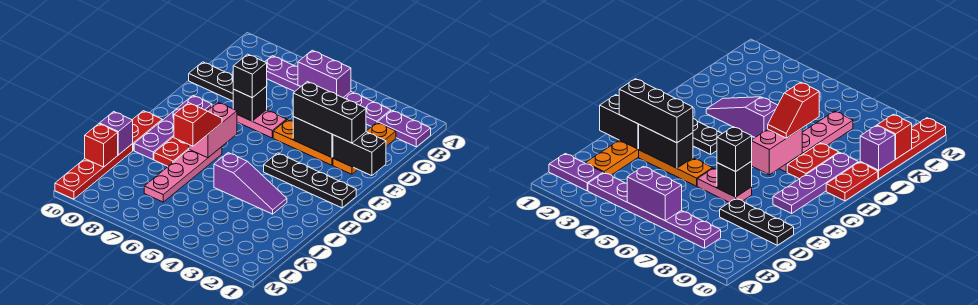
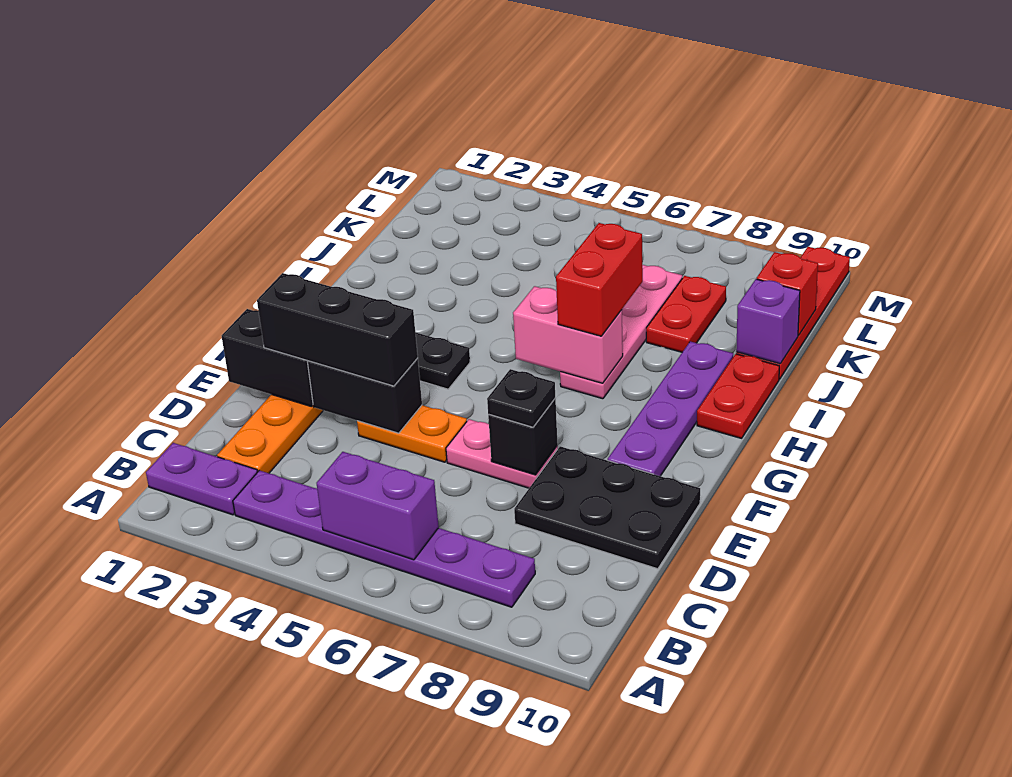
black plate D8:D10 level 1 -> black plate D8:E10 level 1
orange plate E3:E5 level 1 -> orange plate E4:E5 level 1
black brick E7 level 3 -> black plate E7 level 3
pink brick G7:H7 level 2 -> pink brick H6:H7 level 2
red slope H7:I7 level 3 top I -> red brick H7:I7 level 3
red plate H8:I8 level 1 -> red plate J8:K8 level 1
purple slope I3:I5 level 1 top 5 -> none

